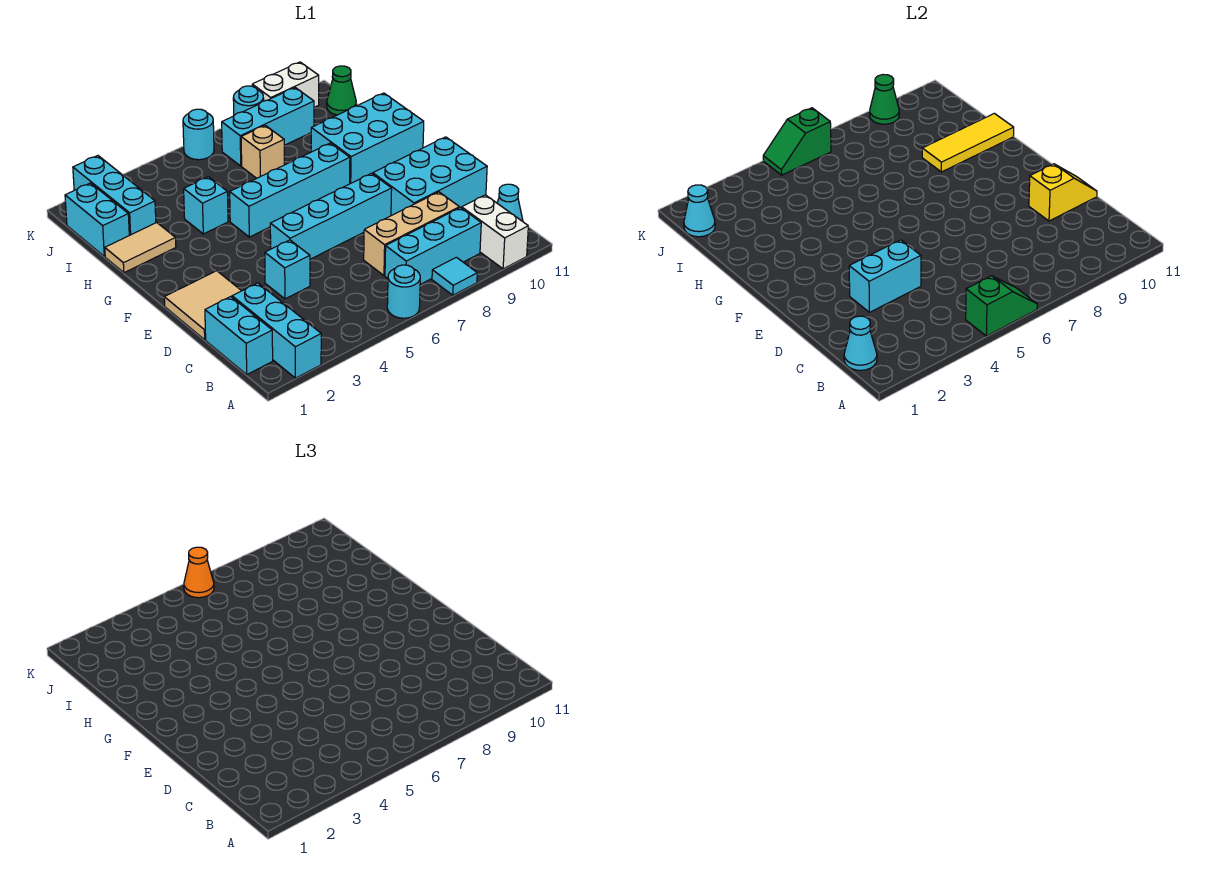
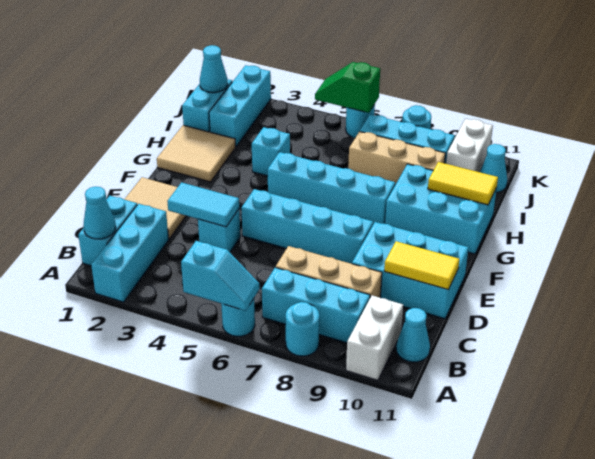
green slope A5:A6 level 2 top 5 -> cyan slope A5:A6 level 2 top 5
cyan tile A8 level 1 -> cyan round brick A8 level 1
cyan brick D3:D4 level 2 -> cyan tile D3:D4 level 2
yellow slope D10:D11 level 2 top 10 -> yellow tile D10:D11 level 2
tan tile H1:H2 level 1 -> tan tile G1:H2 level 1
yellow tile H9:H11 level 2 -> yellow tile H10:H11 level 2
tan brick I7 level 1 -> tan brick I7:I9 level 1
green cone J11 level 1 -> cyan cone J11 level 1
orange cone K6 level 3 -> none
white brick K9:K10 level 1 -> white brick J10:K10 level 1
green cone K9 level 2 -> none

